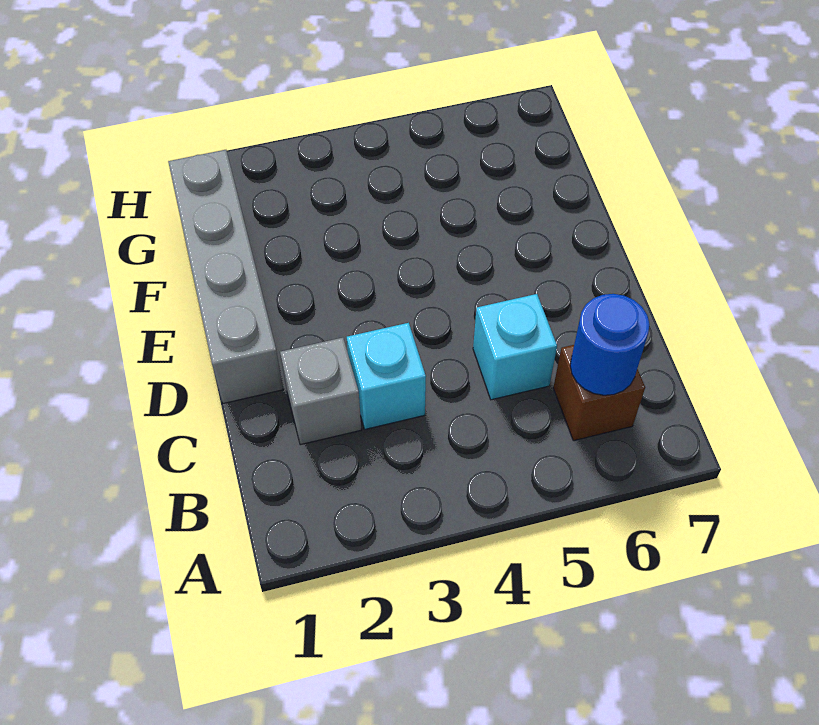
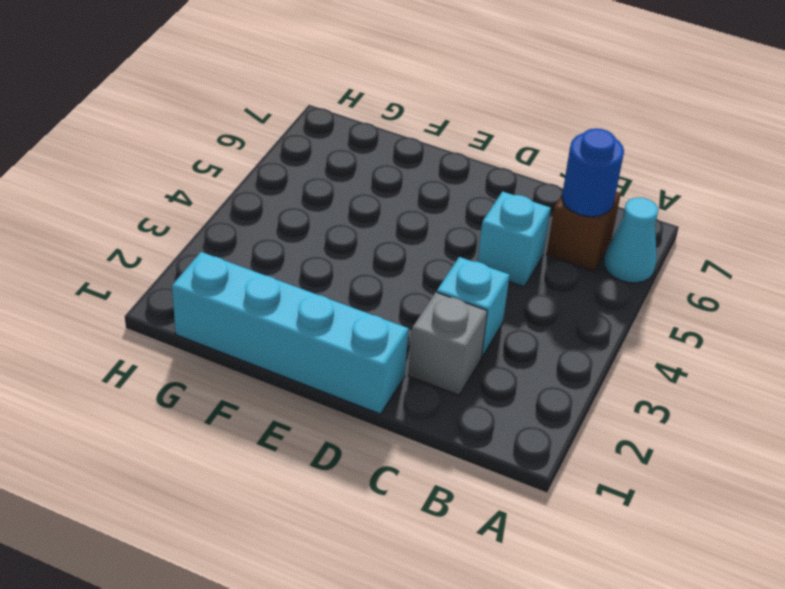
none -> cyan cone A6 level 1
grey brick D1:G1 level 1 -> cyan brick D1:G1 level 1

